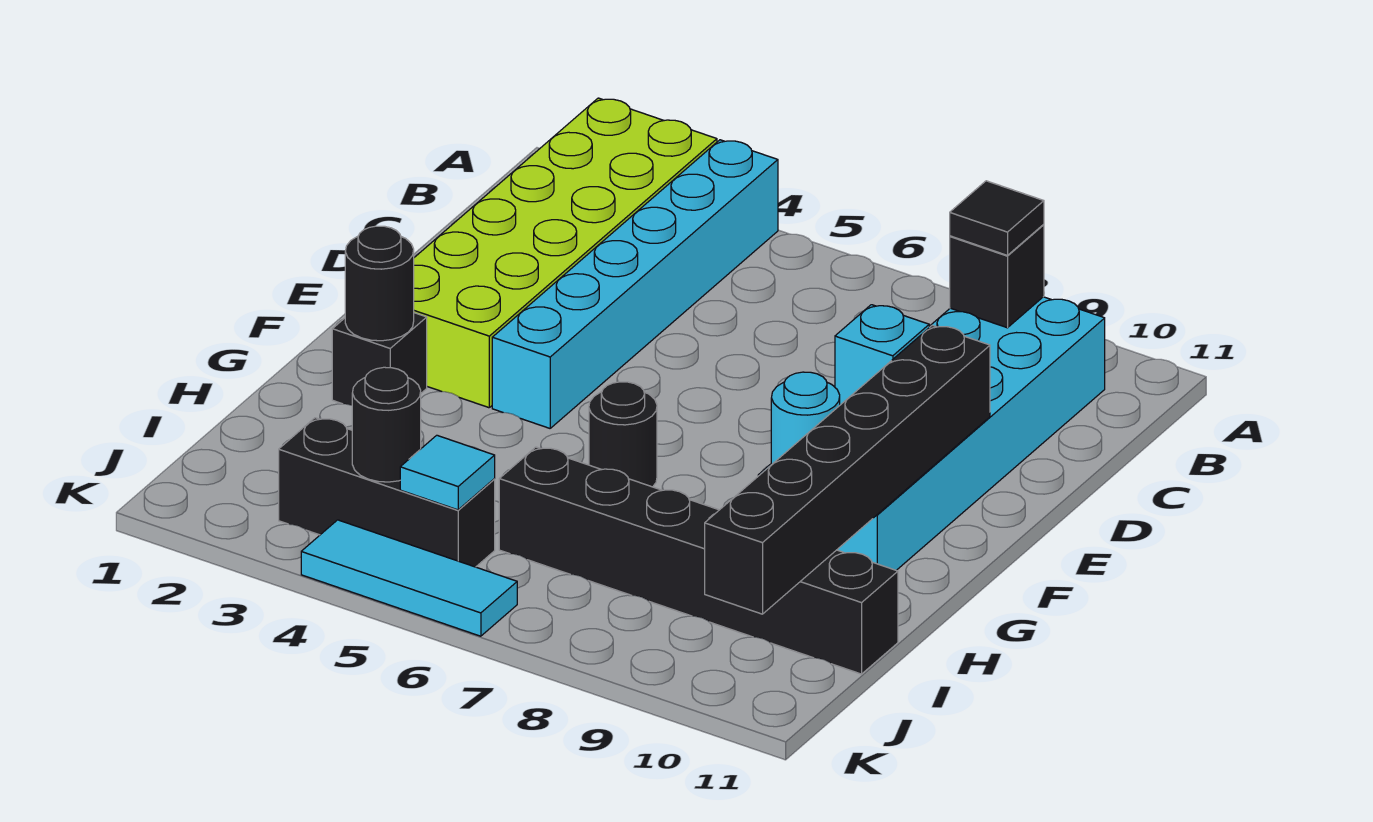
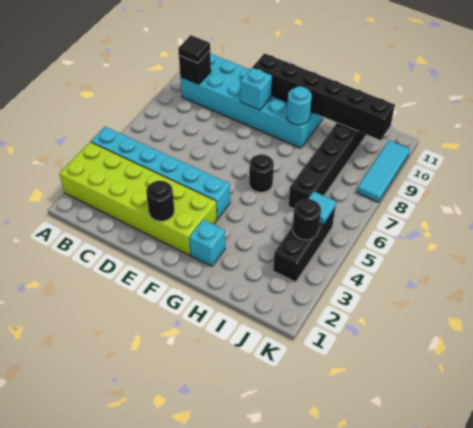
black brick G2 level 1 -> cyan brick G2 level 1
black round brick G2 level 2 -> black round brick E2 level 2
cyan tile K4:K6 level 1 -> cyan tile K8:K10 level 1

